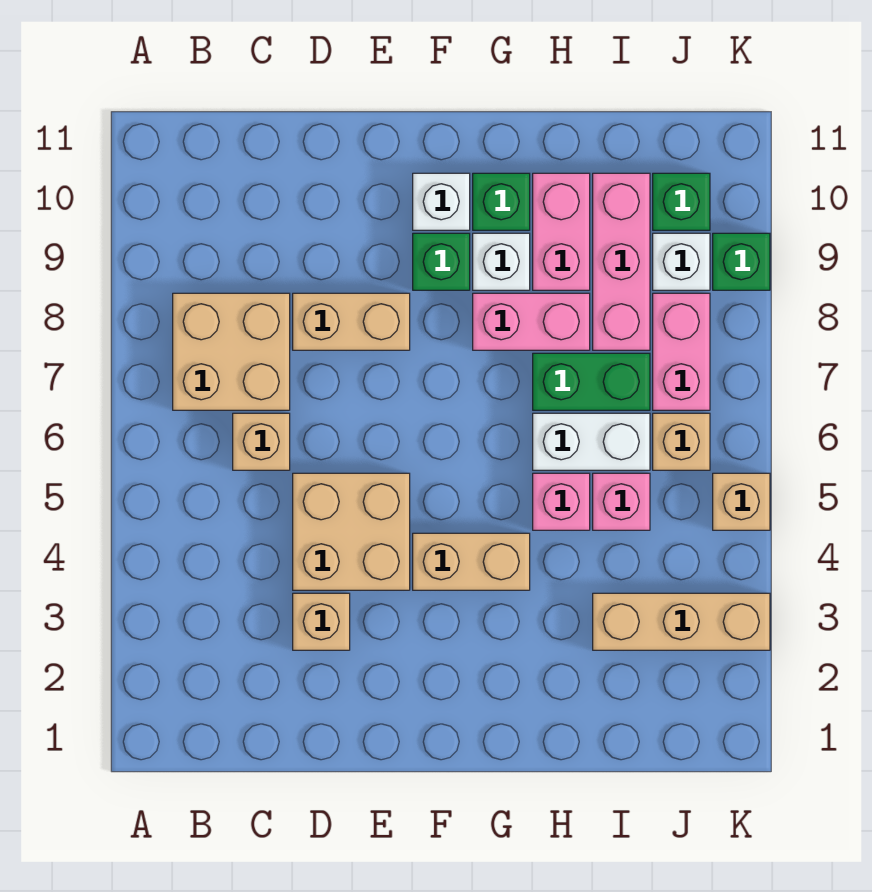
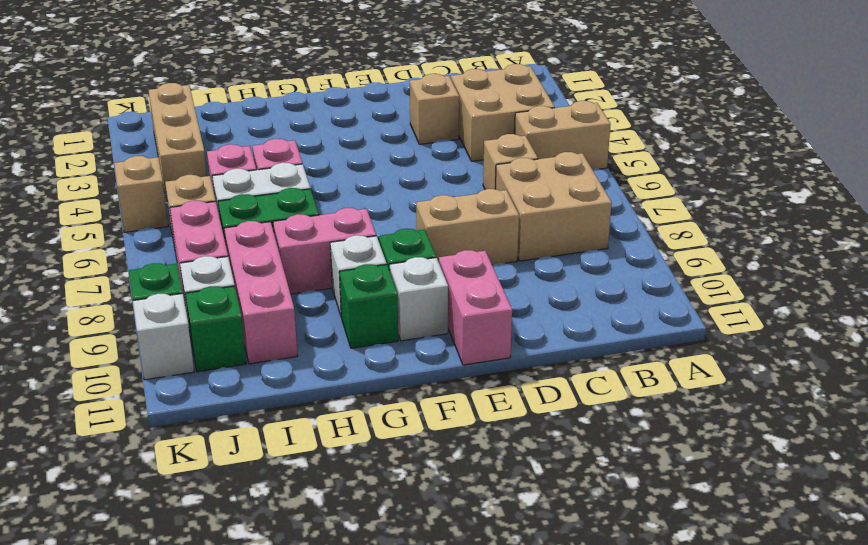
tan brick D4:E5 level 1 -> tan brick B3:C4 level 1
tan brick F4:G4 level 1 -> tan brick A5:B5 level 1
pink brick H9:H10 level 1 -> pink brick E10:E11 level 1
tan brick I3:K3 level 1 -> tan brick J2:J4 level 1
none -> white brick K10 level 1

